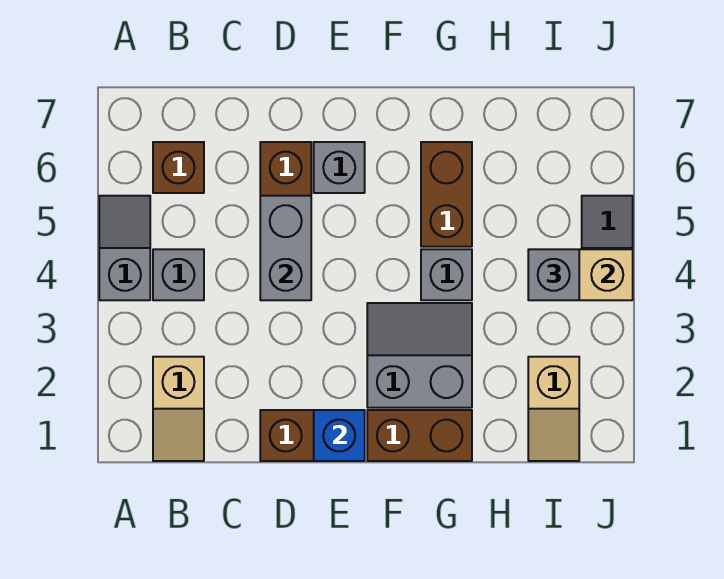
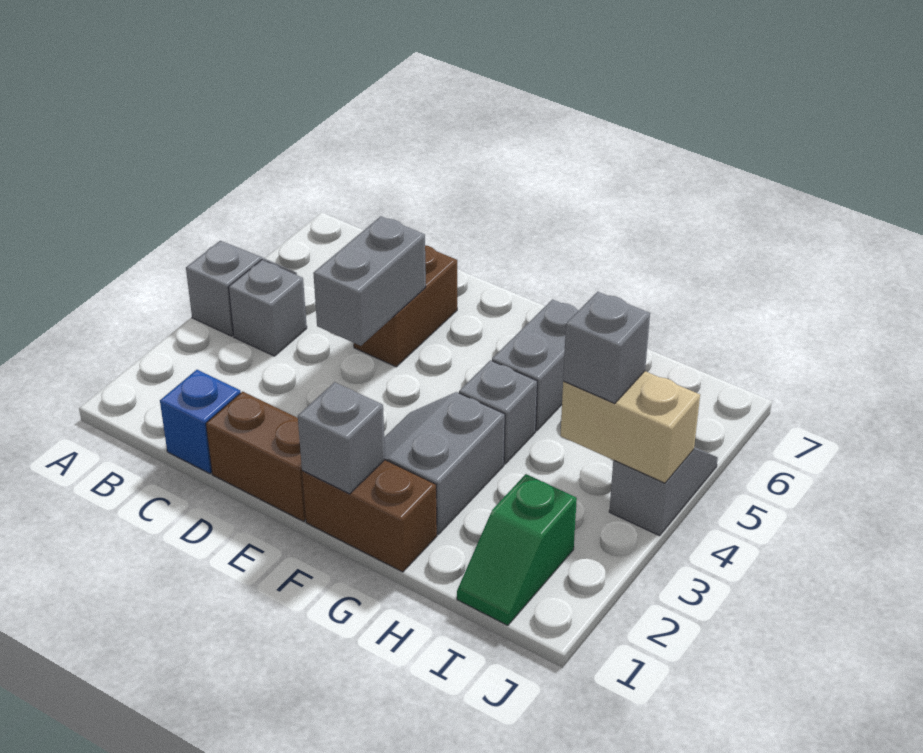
tan slope B1:B2 level 1 top 2 -> none
brown brick B6 level 1 -> none
blue brick E1 level 2 -> blue brick C1 level 1
grey brick E6 level 1 -> grey brick F1 level 2
grey slope F2:G3 level 1 top 2 -> grey slope F2:G3 level 1 top G
brown brick G5:G6 level 1 -> grey brick G5:G6 level 1
tan slope I1:I2 level 1 top 2 -> green slope I1:I2 level 1 top 2

